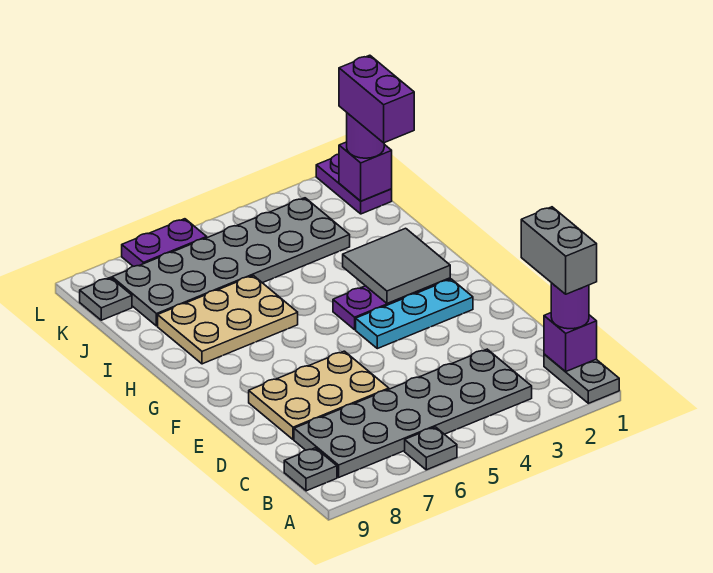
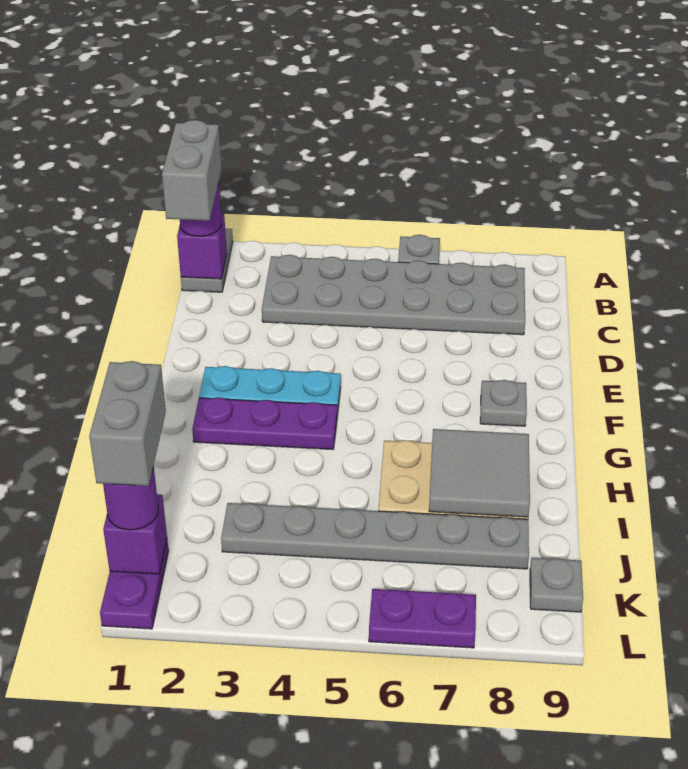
grey plate B9 level 1 -> grey plate F8 level 1
tan plate D6:E8 level 1 -> none
grey tile G2:H3 level 2 -> grey tile H7:I8 level 2
purple brick J1:K1 level 4 -> grey brick J1:K1 level 4
grey plate J3:K8 level 1 -> grey plate J3:J8 level 1

